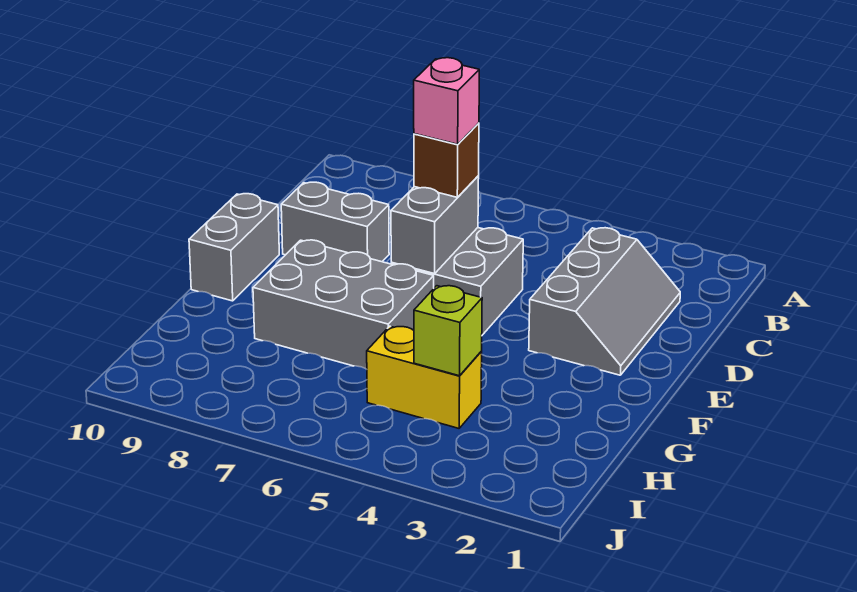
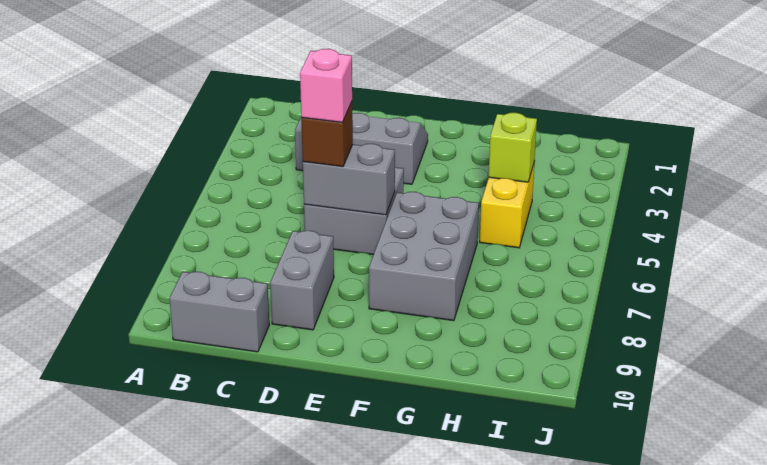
grey brick E10:F10 level 1 -> grey brick B10:C10 level 1

